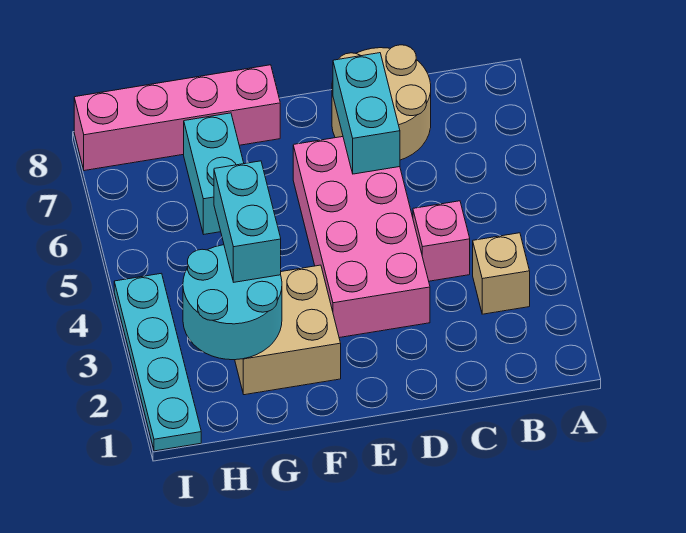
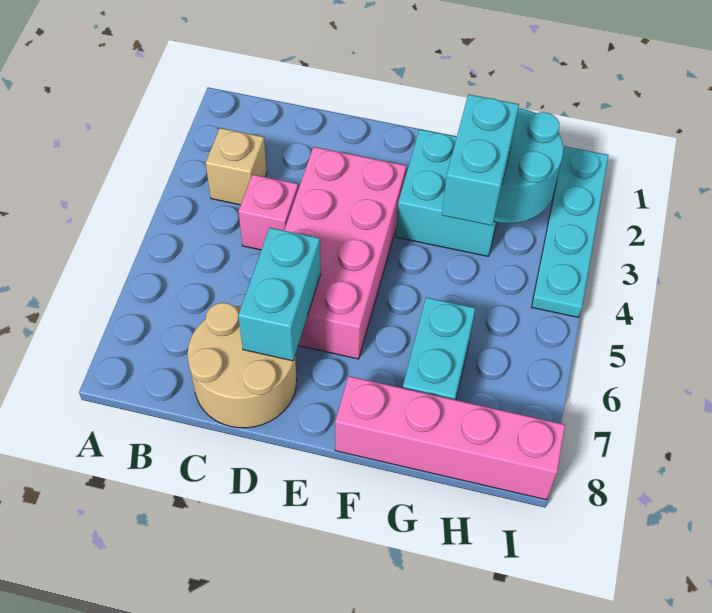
tan brick F2:G3 level 1 -> cyan brick F2:G3 level 1

